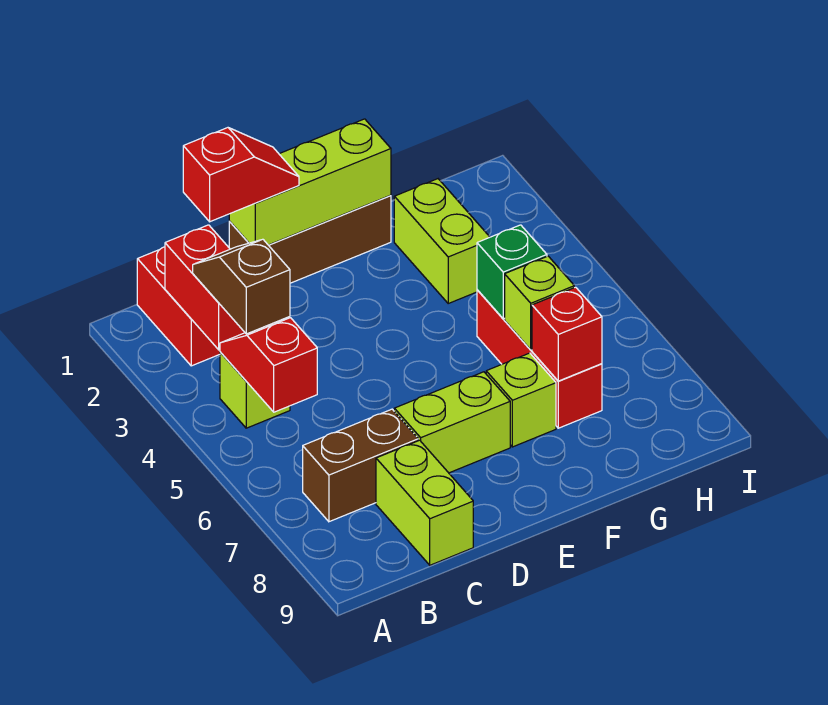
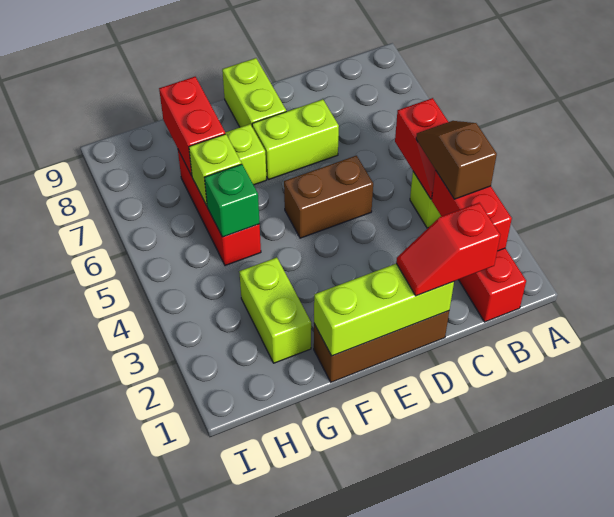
brown slope B3:B4 level 3 top 4 -> brown slope B3:B4 level 3 top 3
brown brick B7:C7 level 1 -> brown brick D5:E5 level 1
lime brick C8:C9 level 1 -> lime brick E8:E9 level 1
red brick G7 level 2 -> red brick G7:G8 level 2

